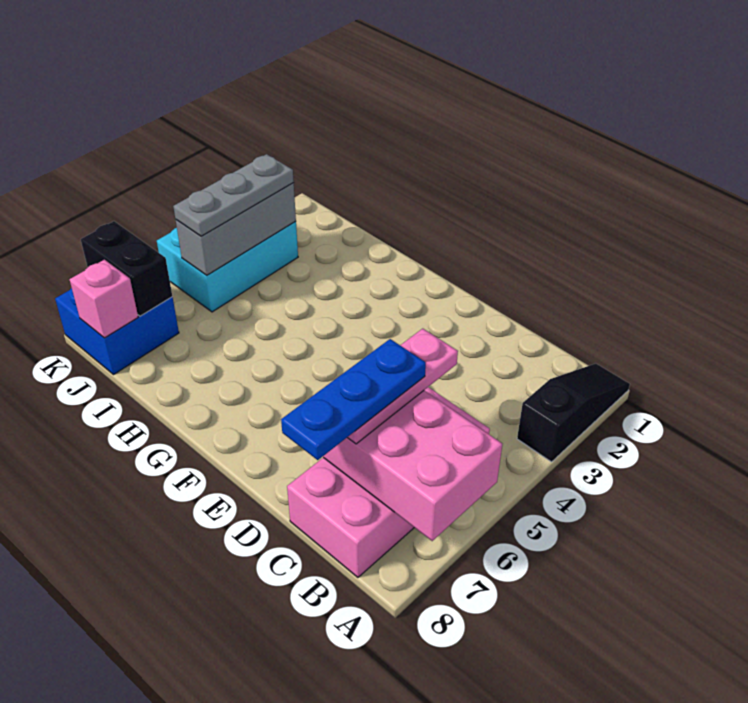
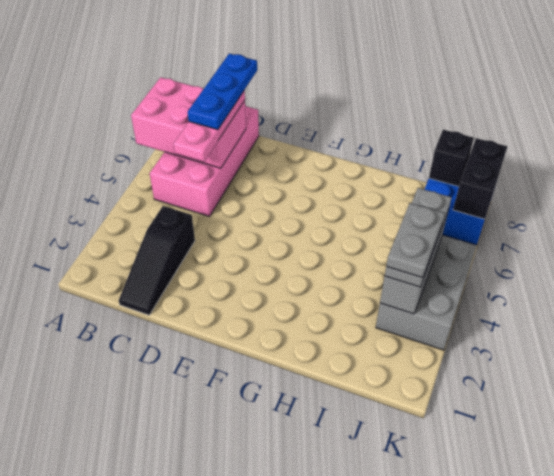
black slope A1:A3 level 1 top 3 -> black slope C1:C3 level 1 top 3
cyan brick J3:K5 level 1 -> grey brick J3:K5 level 1
none -> grey plate J3:J4 level 4
black brick J7:K7 level 2 -> black brick K7:K8 level 2
pink brick J8 level 2 -> black brick J8 level 2

